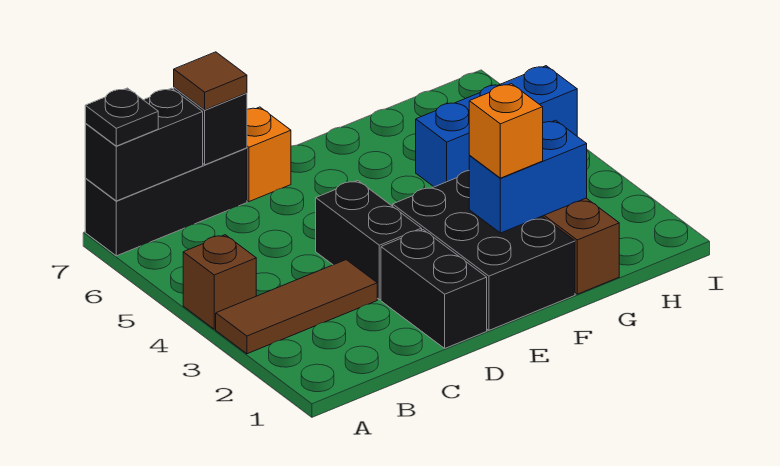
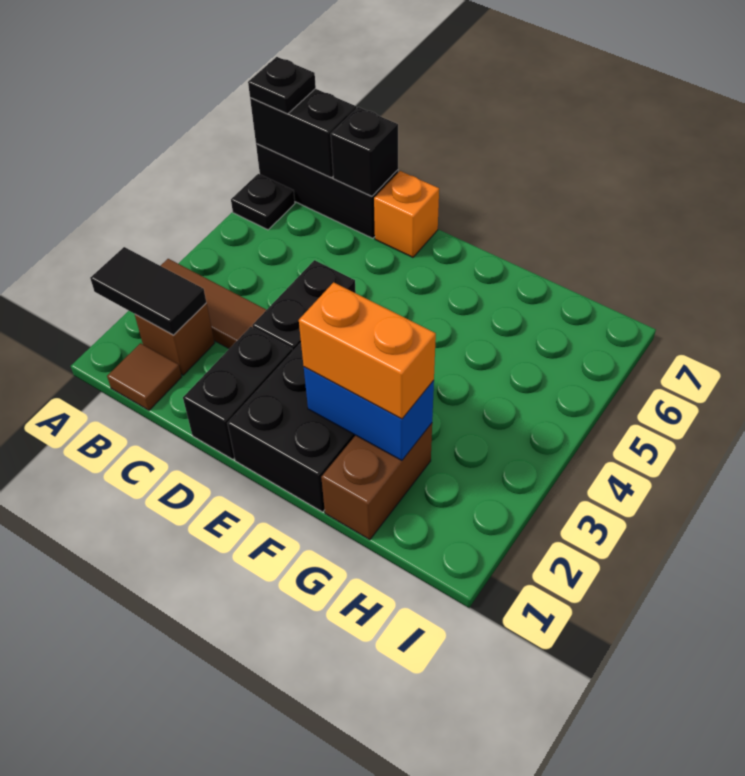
none -> black tile A2:B2 level 2
brown brick A4 level 1 -> brown brick B2 level 1
none -> black plate A6 level 1
brown tile C7 level 3 -> brown tile B1 level 1
orange brick F2 level 3 -> orange brick F2:G2 level 3
blue brick G5:I5 level 1 -> none

